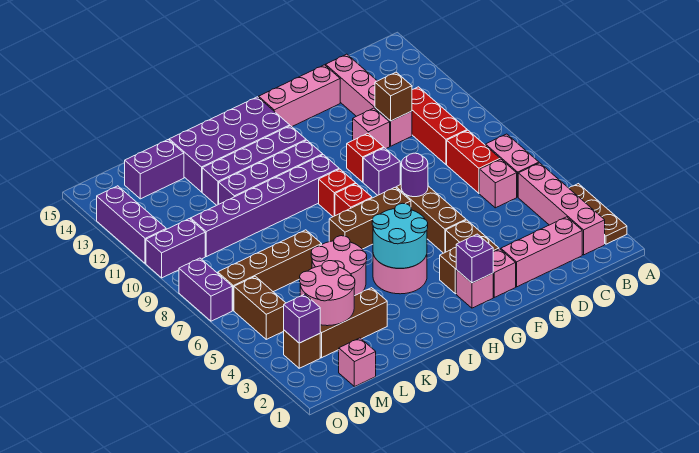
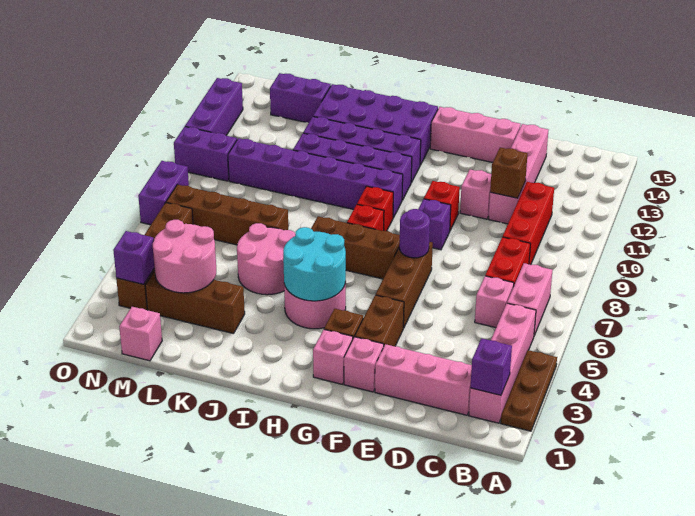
purple brick G2 level 2 -> purple brick B2 level 2

